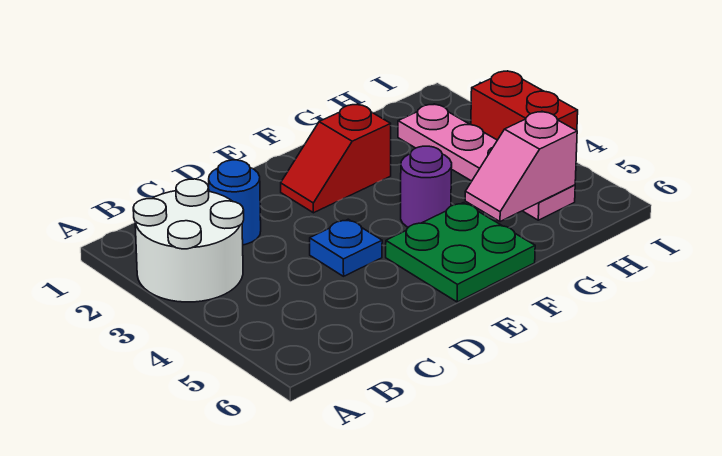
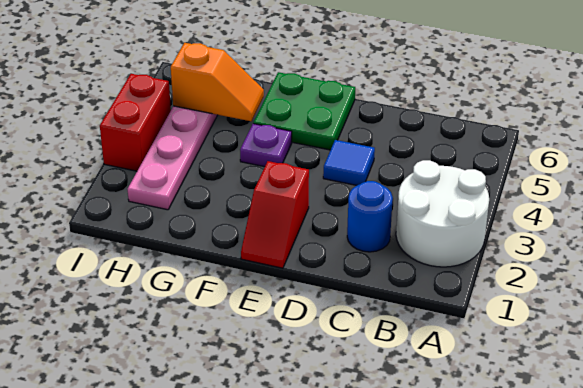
blue plate D4 level 1 -> blue tile D4 level 1
red slope E2:F2 level 1 top F -> red slope E1:E2 level 1 top 2
purple round brick F4 level 1 -> purple plate F4 level 1
pink slope G5:H5 level 2 top H -> orange slope G5:H5 level 2 top H

